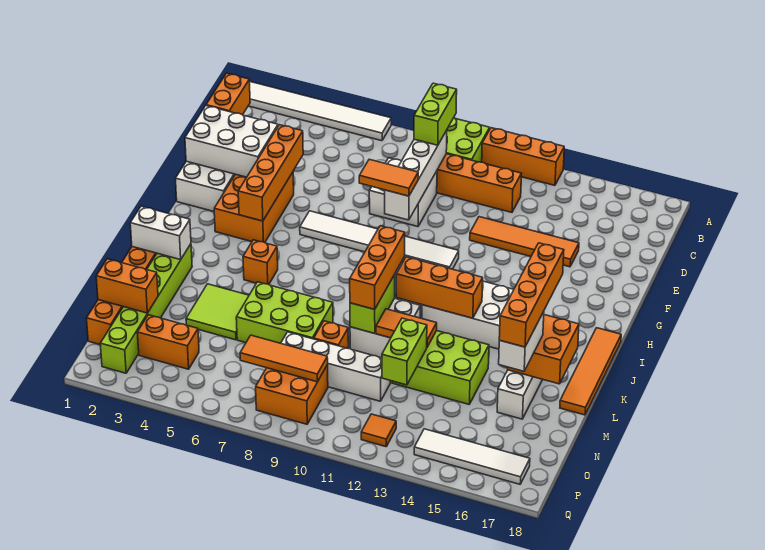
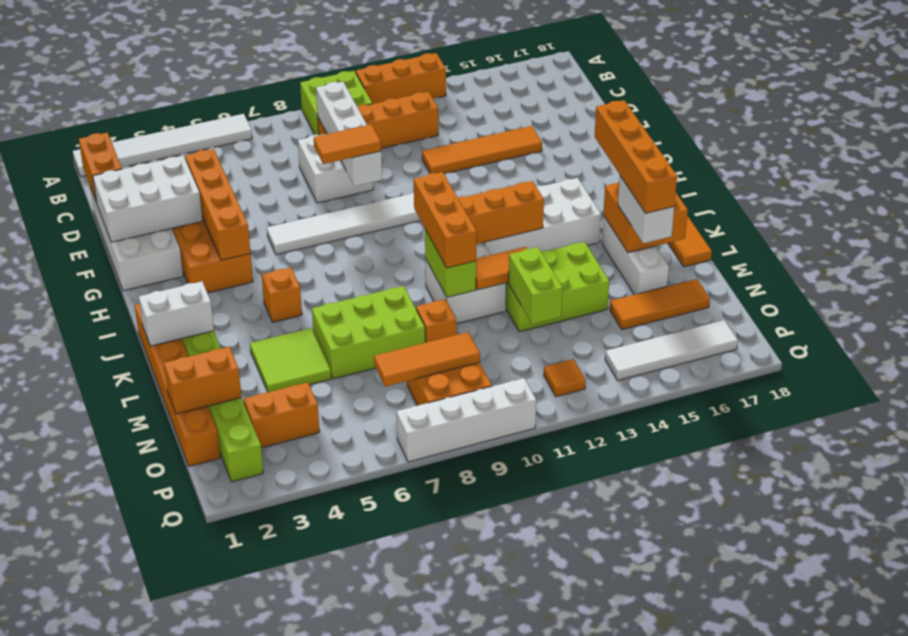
lime brick B9:C9 level 3 -> none
white brick N8:N11 level 1 -> white brick Q7:Q10 level 1
none -> orange tile N15:N17 level 1

